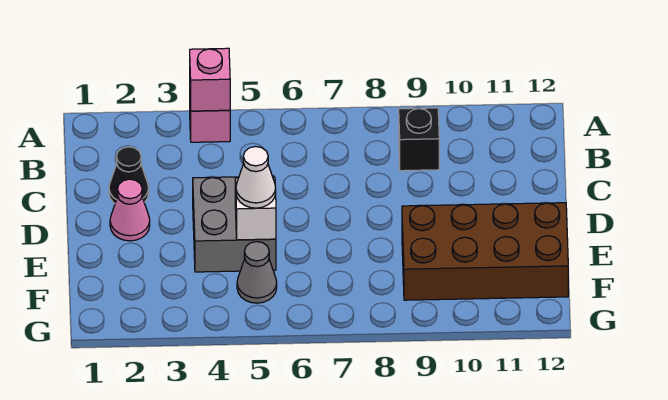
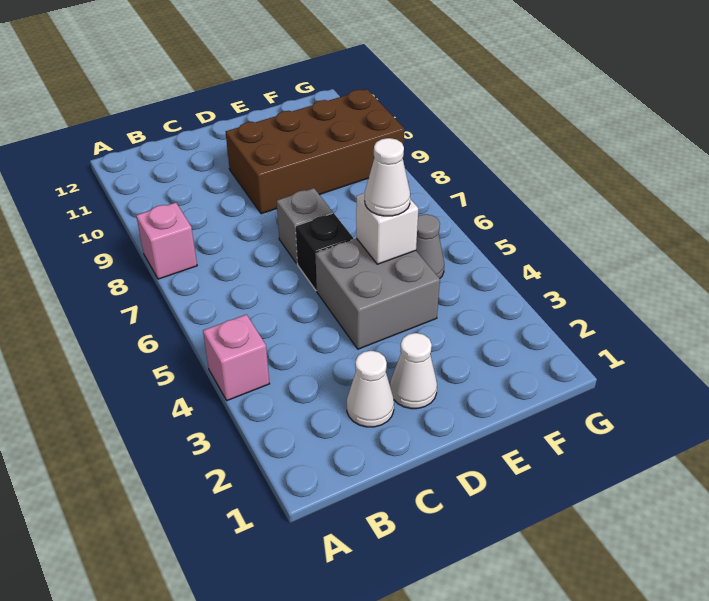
pink brick A4 level 2 -> pink brick A8 level 1
black brick B9 level 1 -> black brick D6 level 1
black cone C2 level 1 -> white cone C2 level 1
pink cone D2 level 1 -> white cone D2 level 1
none -> grey brick D7 level 1
brown brick E9:F12 level 1 -> brown brick D9:G10 level 1

